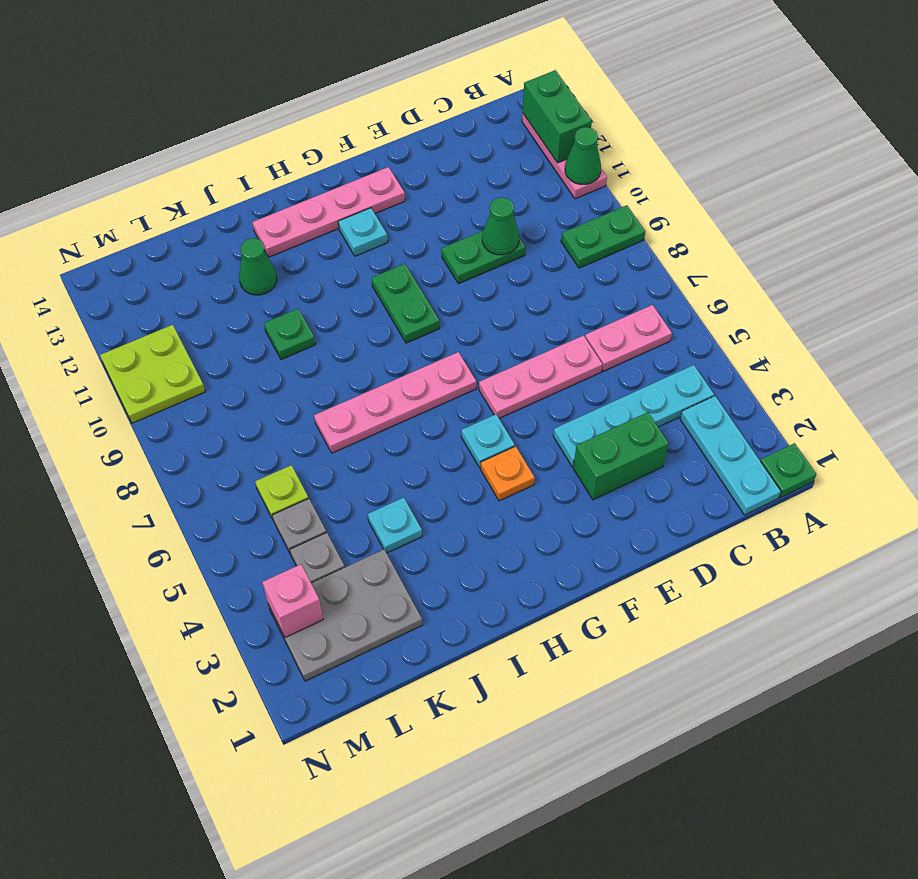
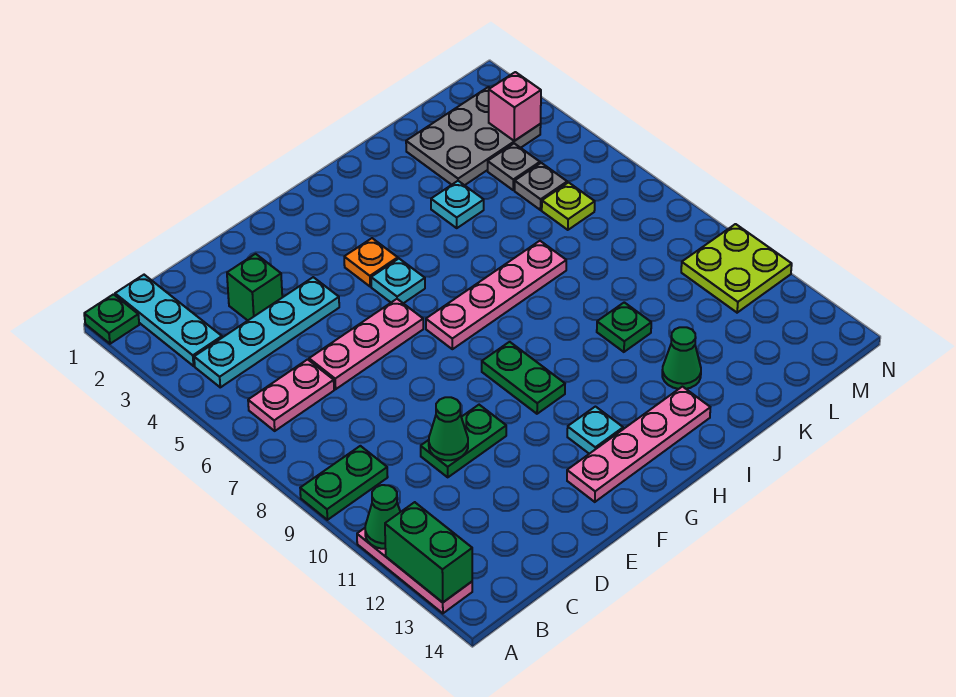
green brick D3:E3 level 1 -> green brick D3 level 1

